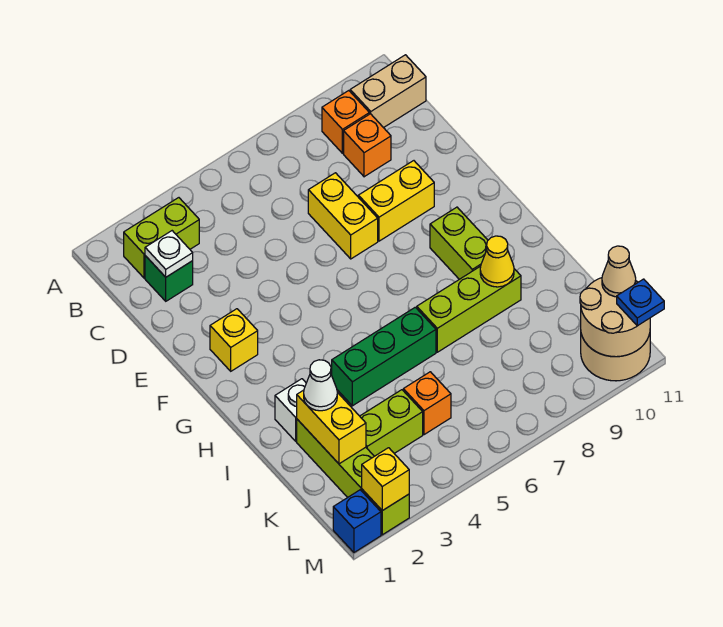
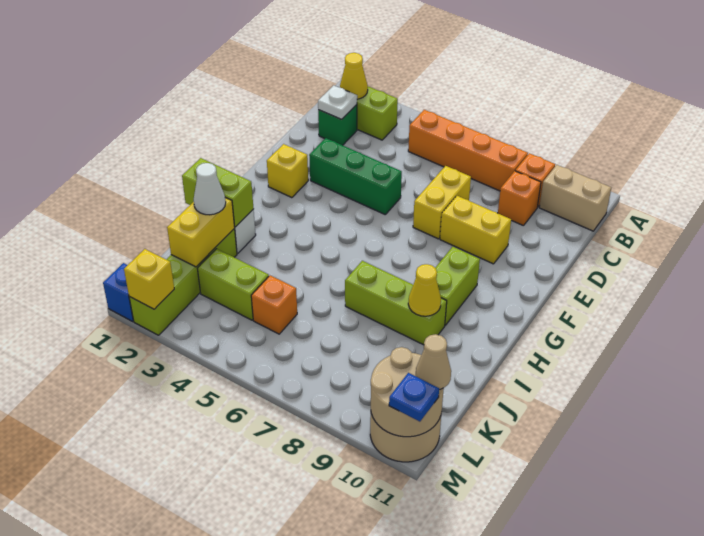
none -> yellow cone B2 level 2
none -> orange brick B5:B8 level 1
none -> lime brick I1:I2 level 2
green brick I4:I6 level 1 -> green brick E3:E5 level 1

